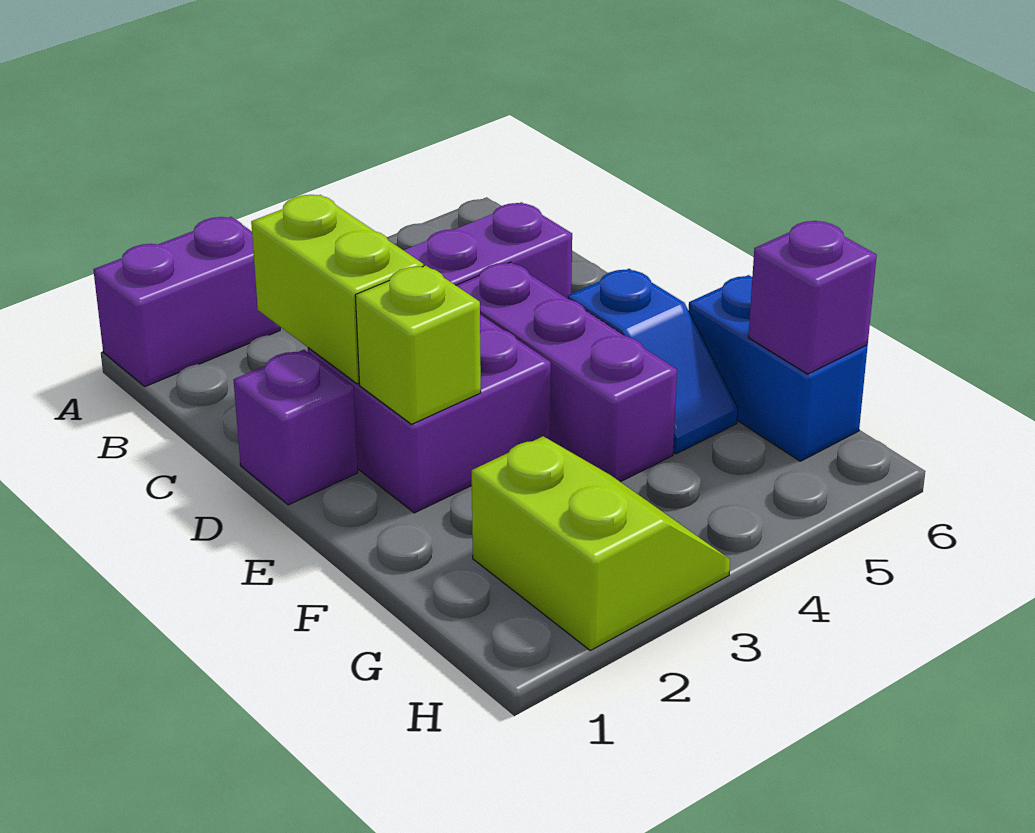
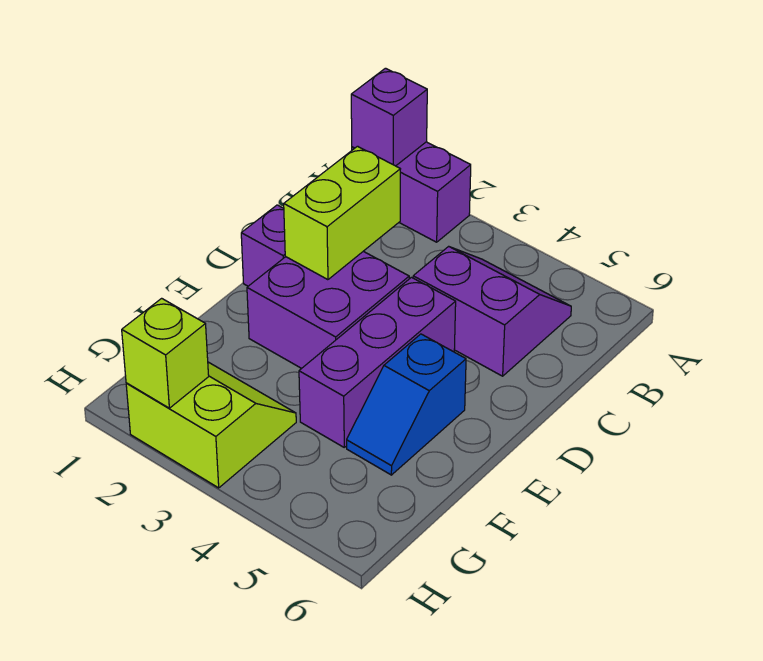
lime brick E2 level 2 -> lime brick H2 level 2
blue brick F6:G6 level 1 -> none
lime slope G2:H3 level 1 top 2 -> lime slope G2:H3 level 1 top H
purple brick G6 level 2 -> purple brick A1 level 2

